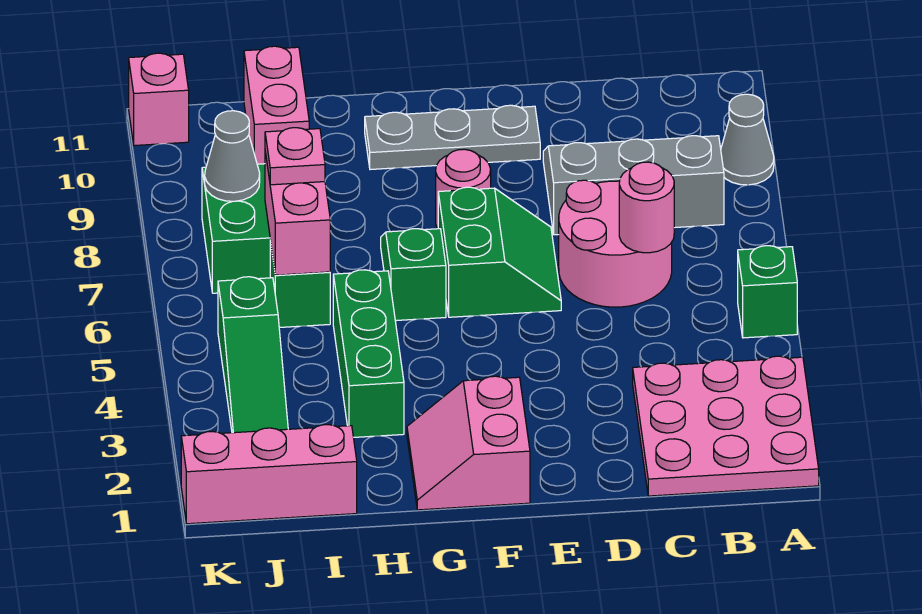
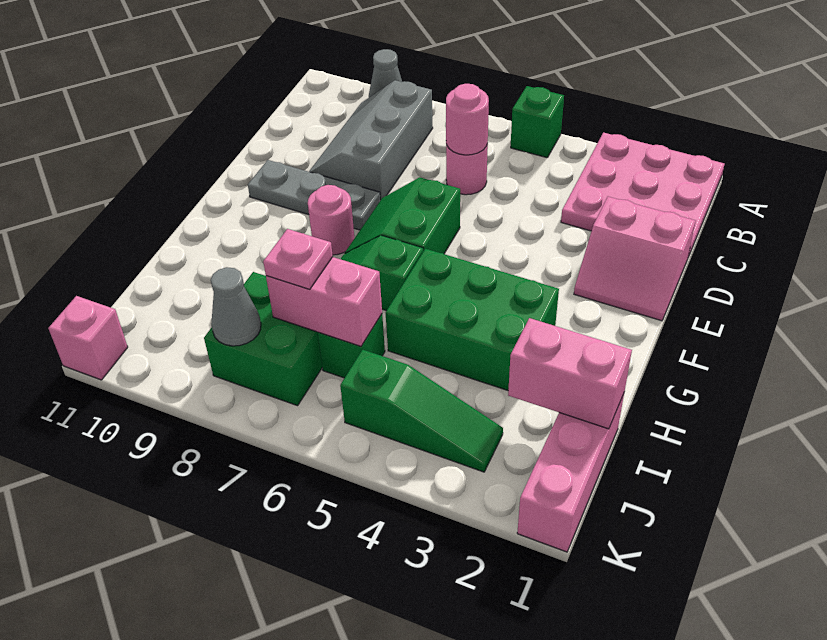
pink round brick C6:D7 level 1 -> pink round brick C6 level 1
green slope E6:F7 level 1 top F -> green slope E6:F7 level 1 top 6
grey plate E10:G10 level 1 -> grey plate E8:E10 level 1
pink slope F1:G2 level 1 top F -> pink slope D1:E2 level 1 top D
green brick H3:H5 level 1 -> green brick G3:H5 level 1
pink brick I10:I11 level 1 -> pink brick I1:I2 level 2

